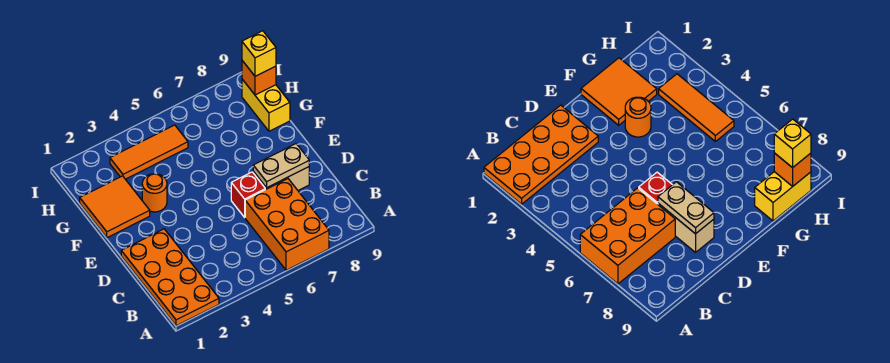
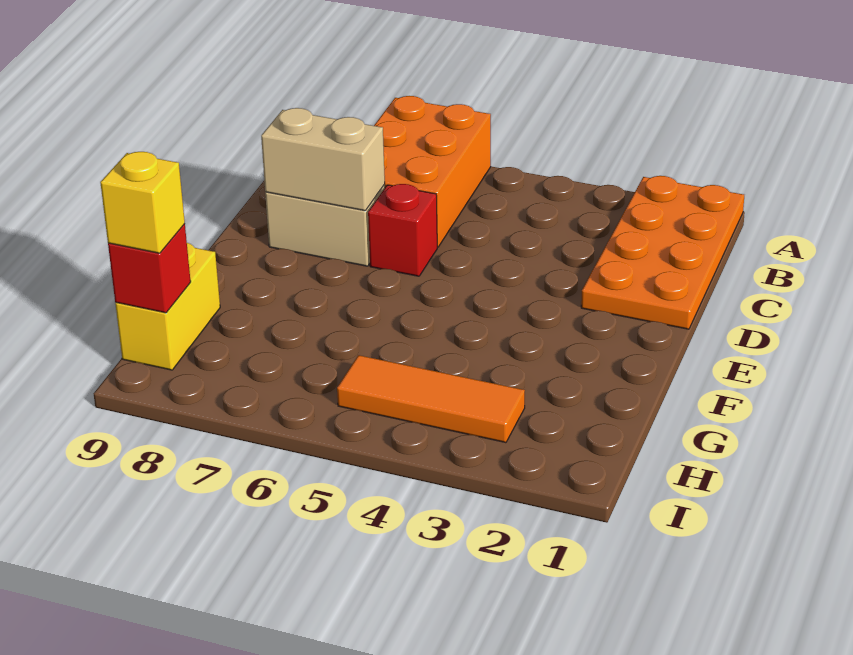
tan plate D7:D8 level 2 -> tan brick D7:D8 level 2
orange tile F1:G2 level 1 -> none
orange round brick F3 level 1 -> none
orange brick H9 level 2 -> red brick H9 level 2

